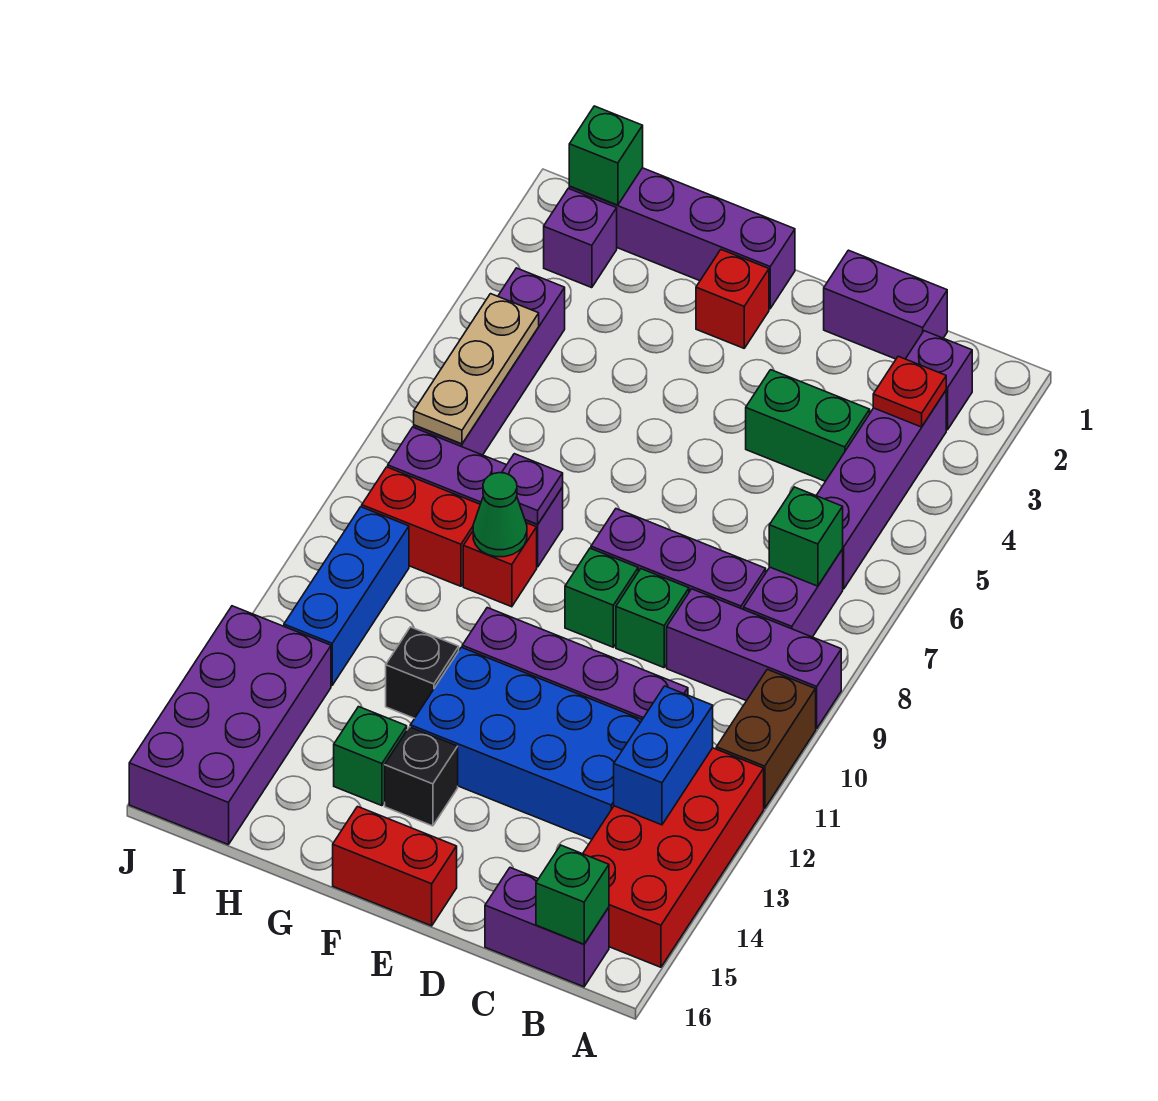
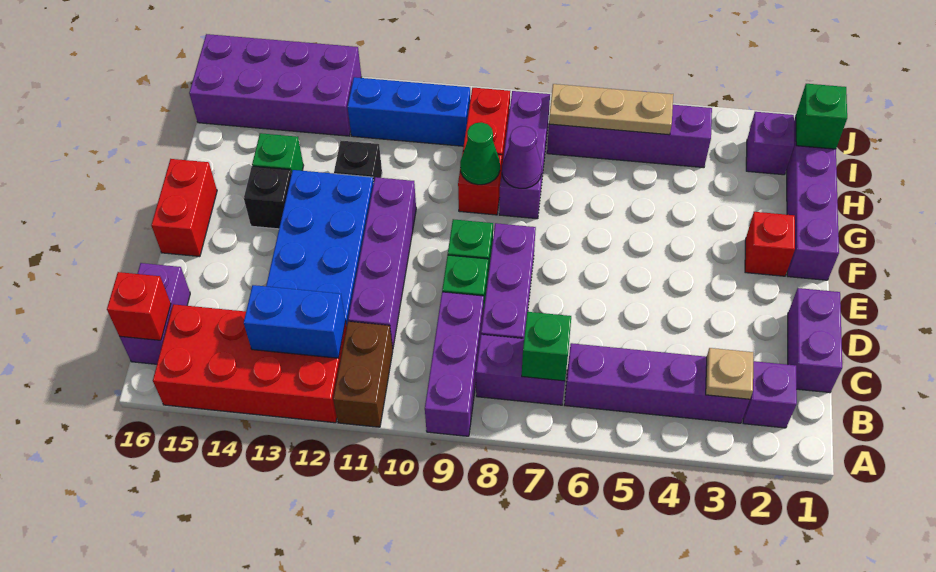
brown brick A10:A11 level 1 -> brown brick A11:B11 level 1
red plate B3 level 2 -> tan plate B3 level 2
green brick B16 level 2 -> red brick B16 level 2
green brick C4:D4 level 1 -> none
purple plate G8 level 2 -> purple cone G8 level 2

